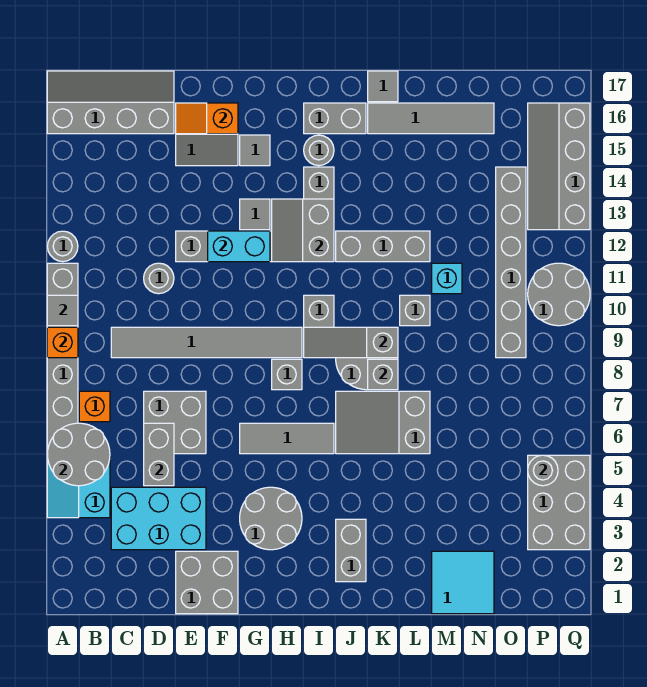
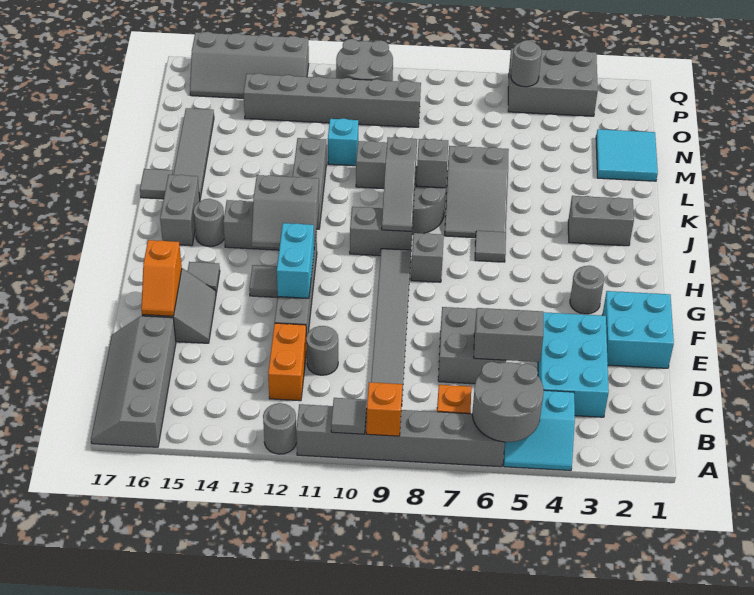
none -> orange brick C12:D12 level 1
grey brick E1:F2 level 1 -> cyan brick E1:F2 level 1
grey round brick G3:H4 level 1 -> grey round brick G3 level 1
grey tile G6:I6 level 1 -> grey tile I6 level 1

